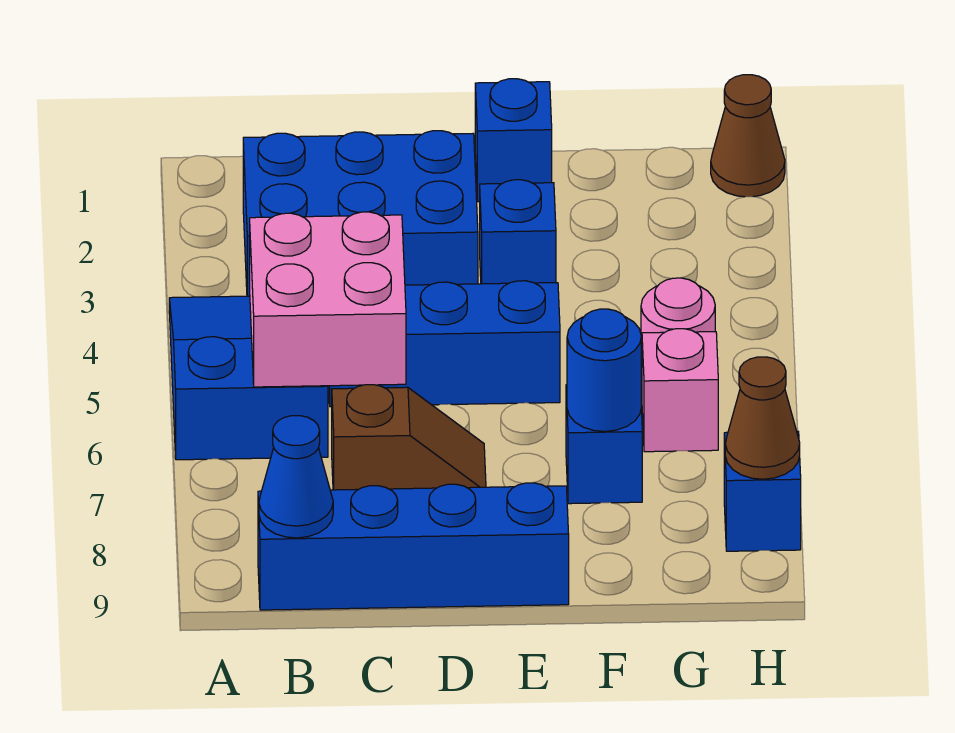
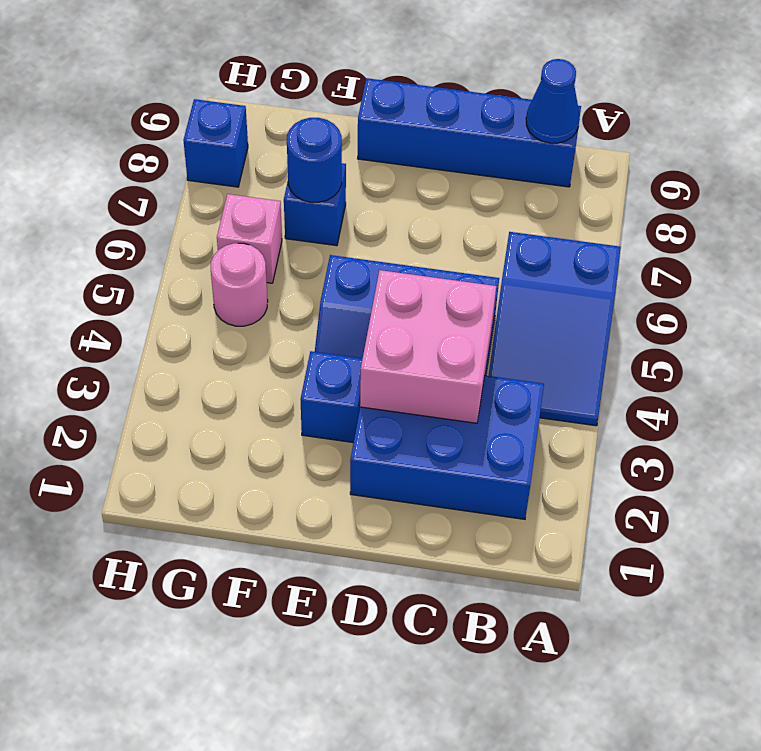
pink brick B5:C6 level 2 -> pink brick C3:D4 level 2
brown slope C7:D7 level 1 top C -> none
blue brick E1 level 1 -> none
brown cone H1 level 1 -> none
brown cone H8 level 2 -> none

